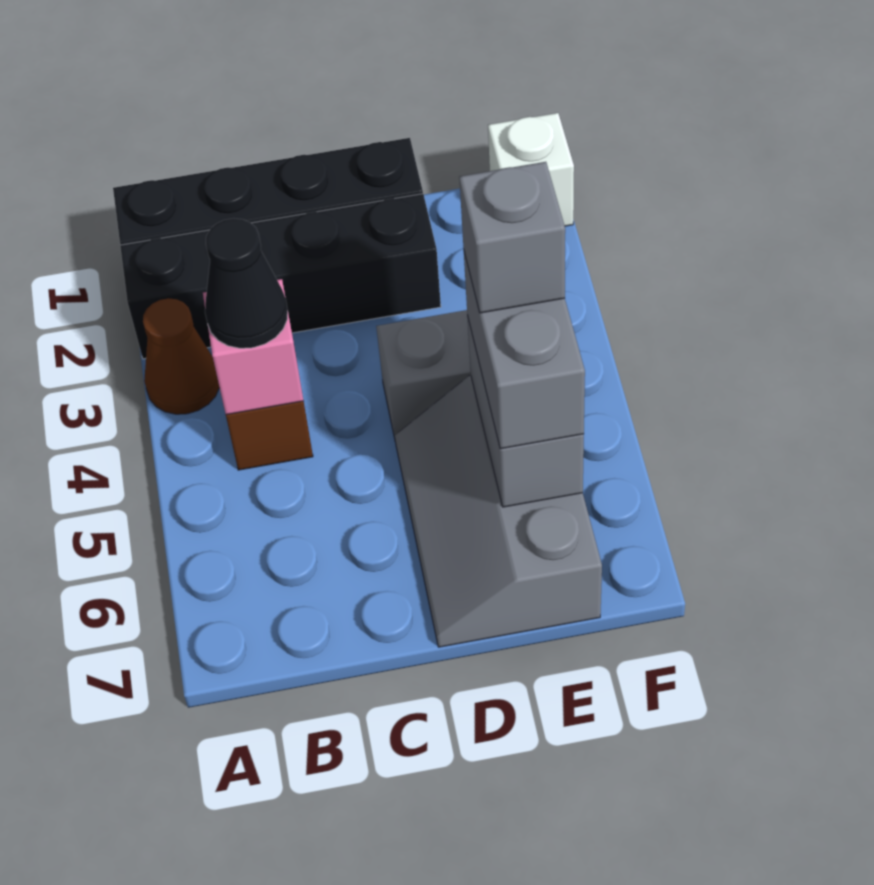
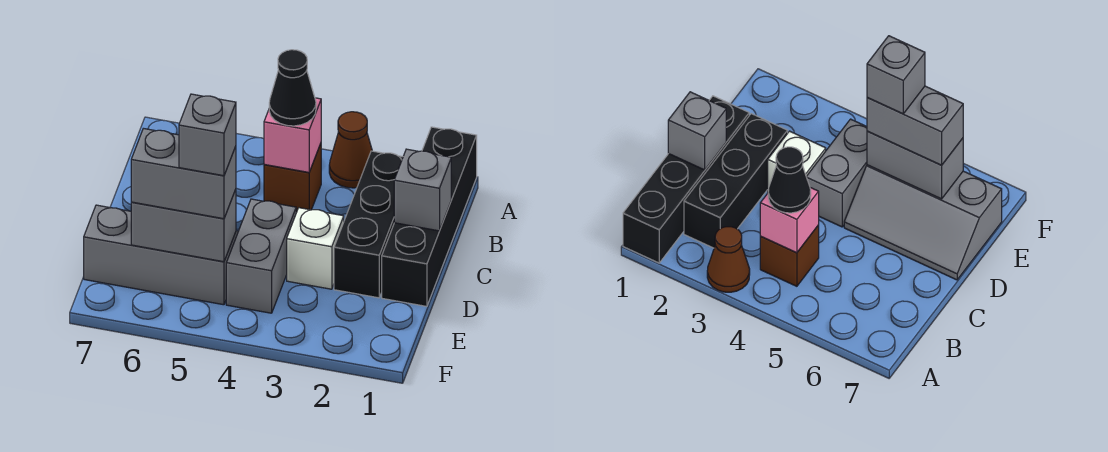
black brick A2:D2 level 1 -> black brick B2:D2 level 1
none -> grey brick C1 level 2
white brick F1 level 1 -> white brick D3 level 1

